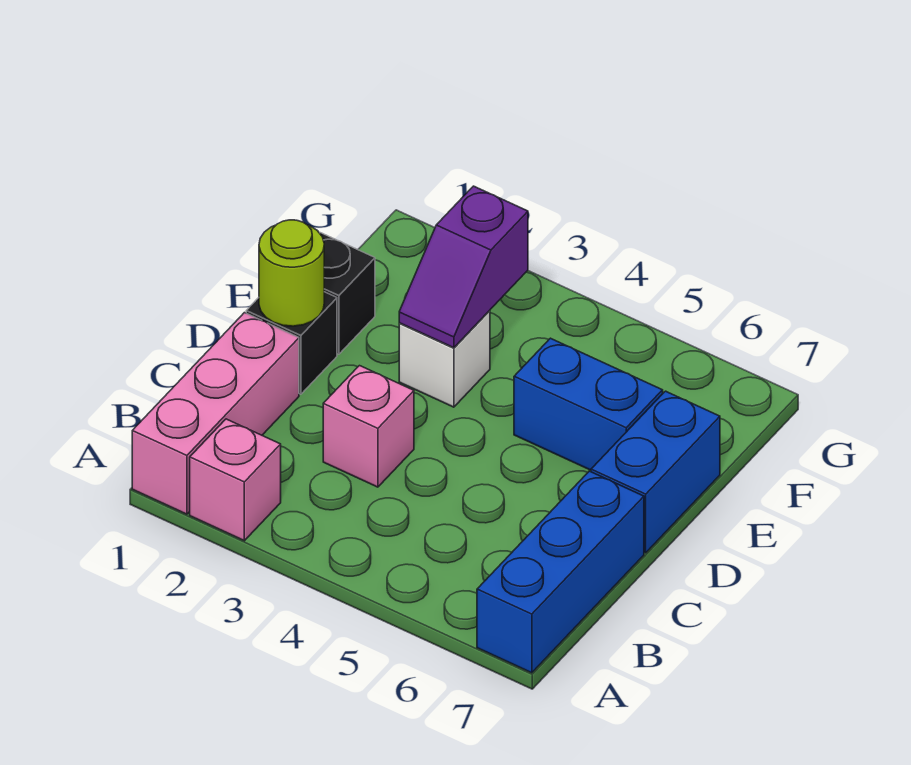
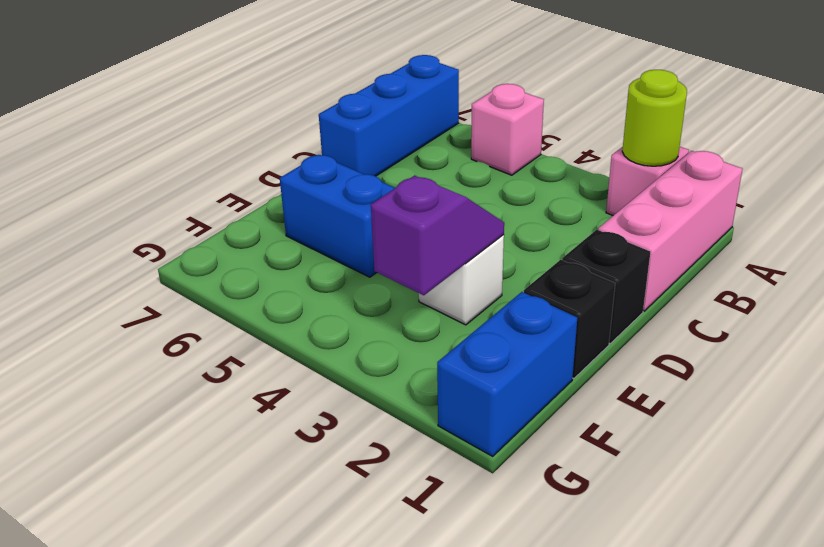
pink brick C3 level 1 -> pink brick A5 level 1
lime round brick D1 level 2 -> lime round brick A2 level 2
blue brick D7:E7 level 1 -> blue brick F1:G1 level 1

